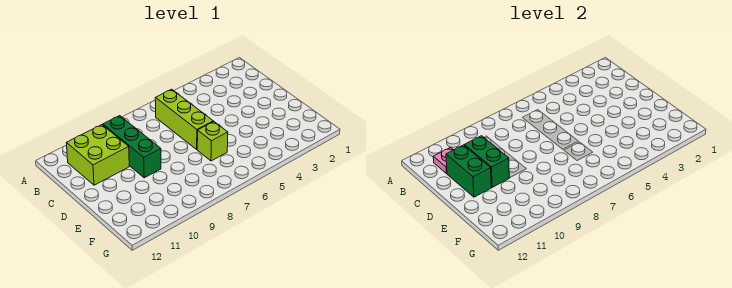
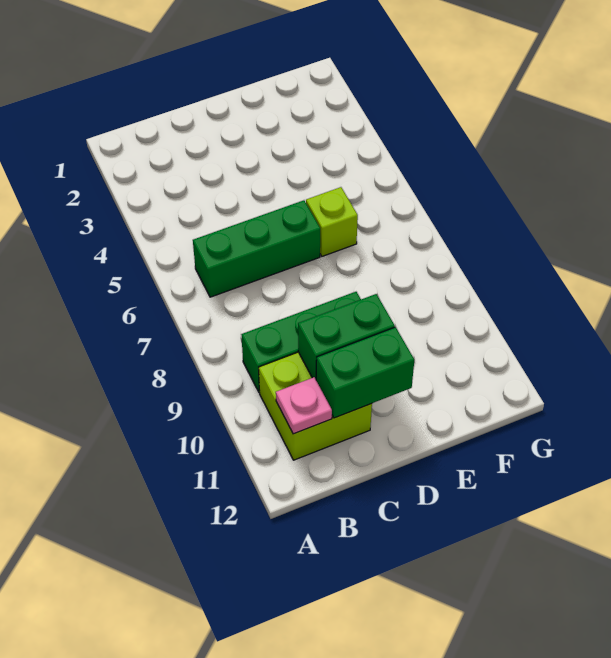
lime brick B6:D6 level 1 -> green brick B6:D6 level 1

